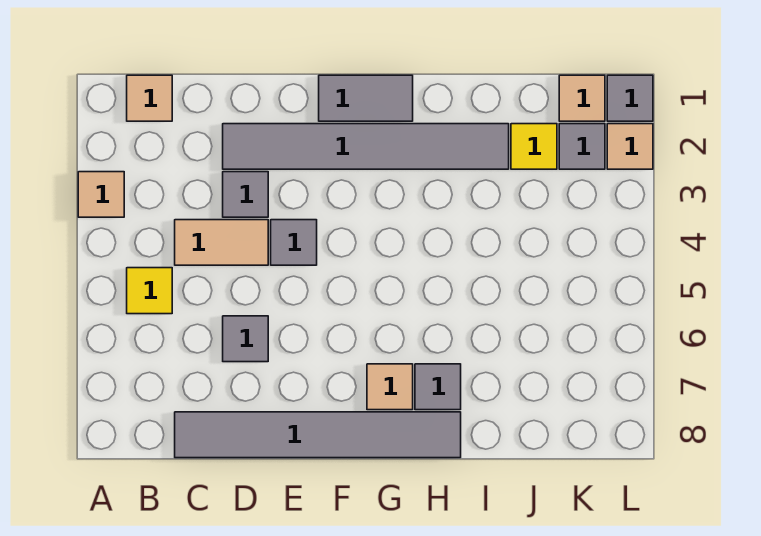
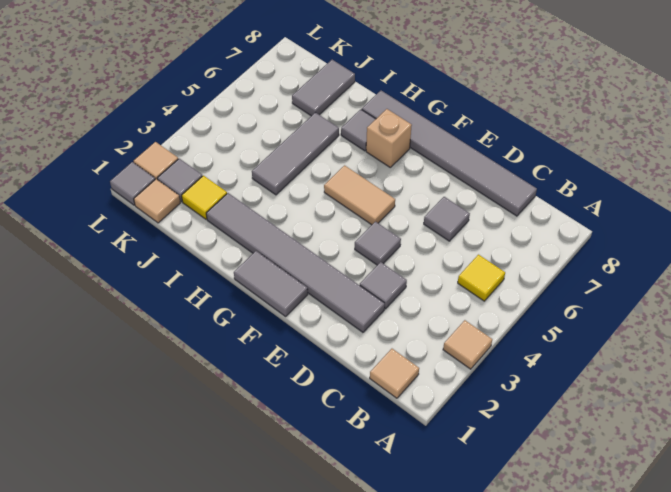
tan tile C4:D4 level 1 -> tan tile F5:G5 level 1
tan tile G7 level 1 -> tan brick G7 level 1
none -> grey tile I4:I6 level 1
none -> grey tile J7:J8 level 1

